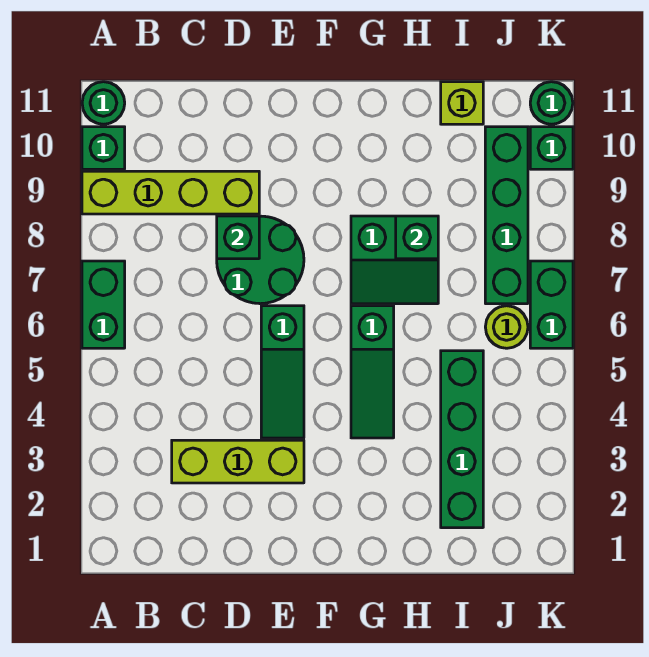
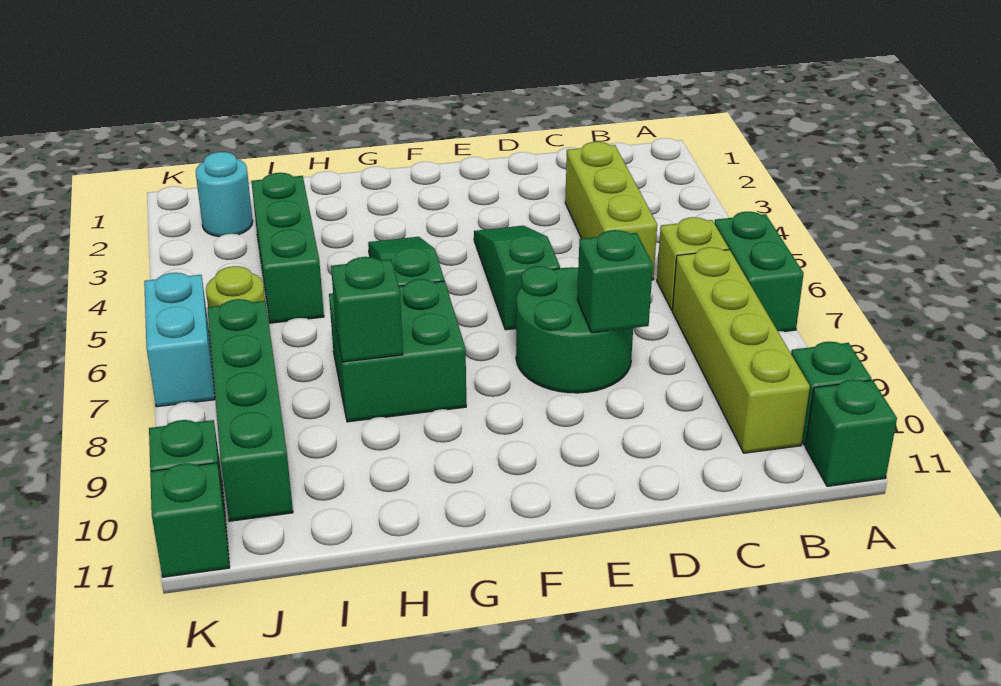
lime brick A9:D9 level 1 -> lime brick B7:B10 level 1
green round brick A11 level 1 -> green brick A11 level 1
lime brick C3:E3 level 1 -> lime brick C3:C5 level 1
green slope G7:H8 level 1 top 8 -> green brick G7:H8 level 1
green brick I2:I5 level 1 -> green brick I3:I5 level 1
lime brick I11 level 1 -> lime brick B6 level 1
none -> cyan round brick J2 level 1
green brick K6:K7 level 1 -> cyan brick K6:K7 level 1
green round brick K11 level 1 -> green brick K11 level 1

